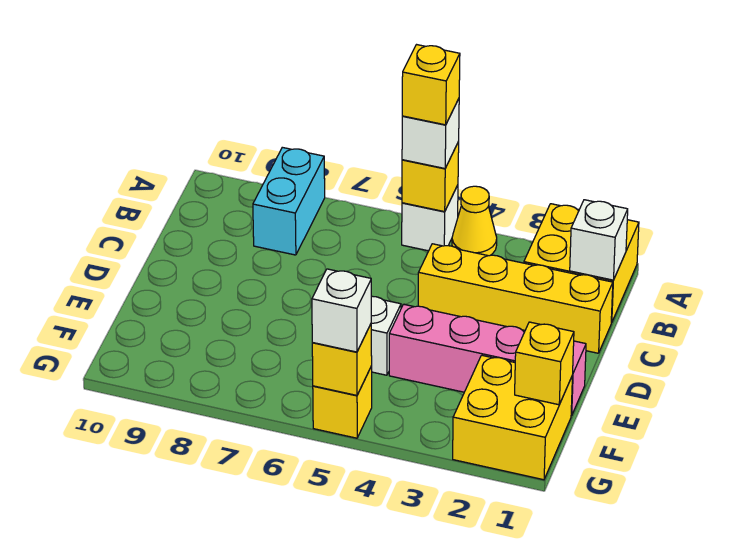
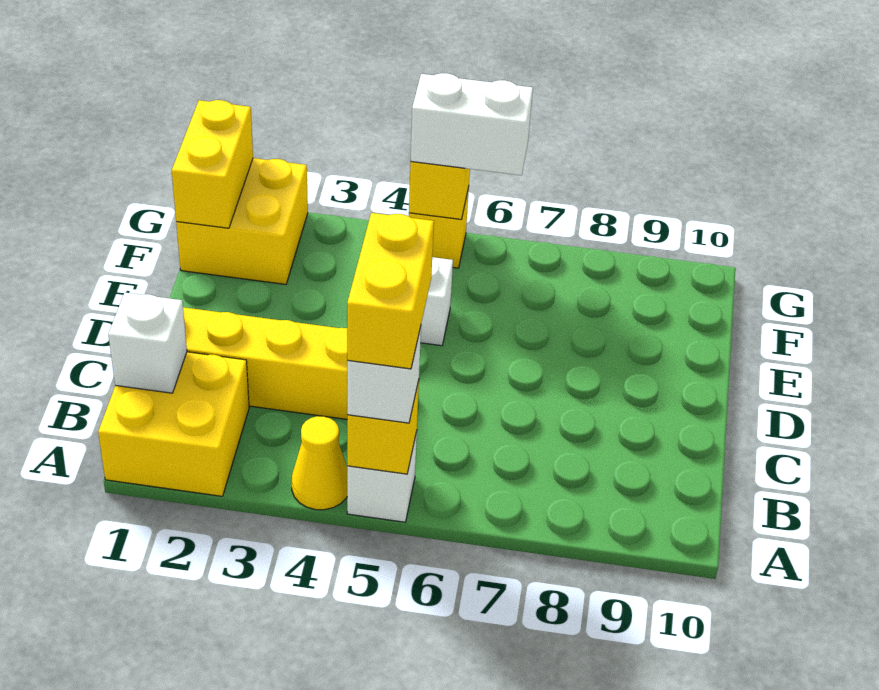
yellow brick A5 level 4 -> yellow brick A5:B5 level 4
cyan brick A8:B8 level 1 -> none
pink brick E1:E4 level 1 -> none
yellow brick F1 level 2 -> yellow brick F1:G1 level 2
white brick G5 level 3 -> white brick G5:G6 level 3

